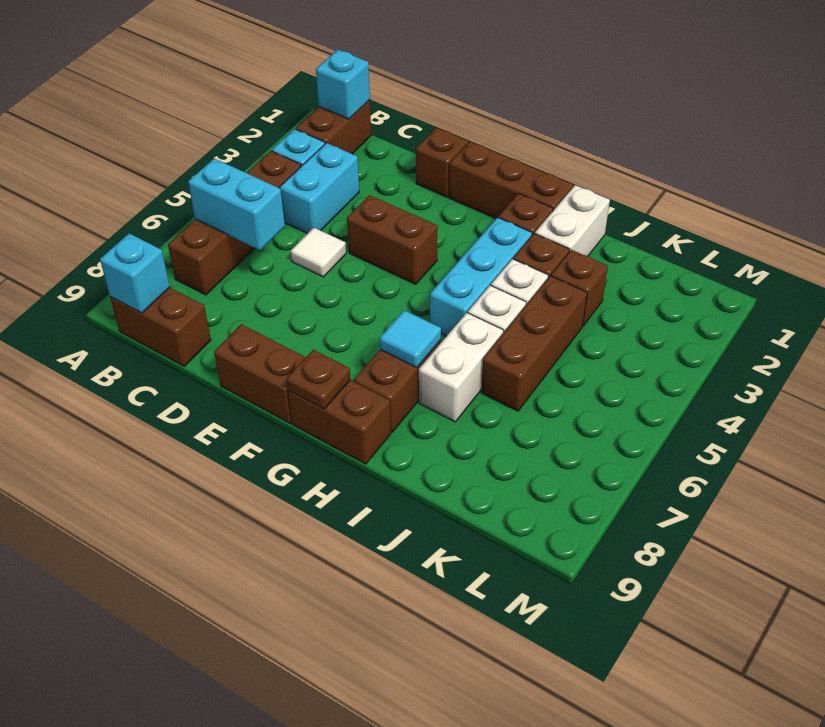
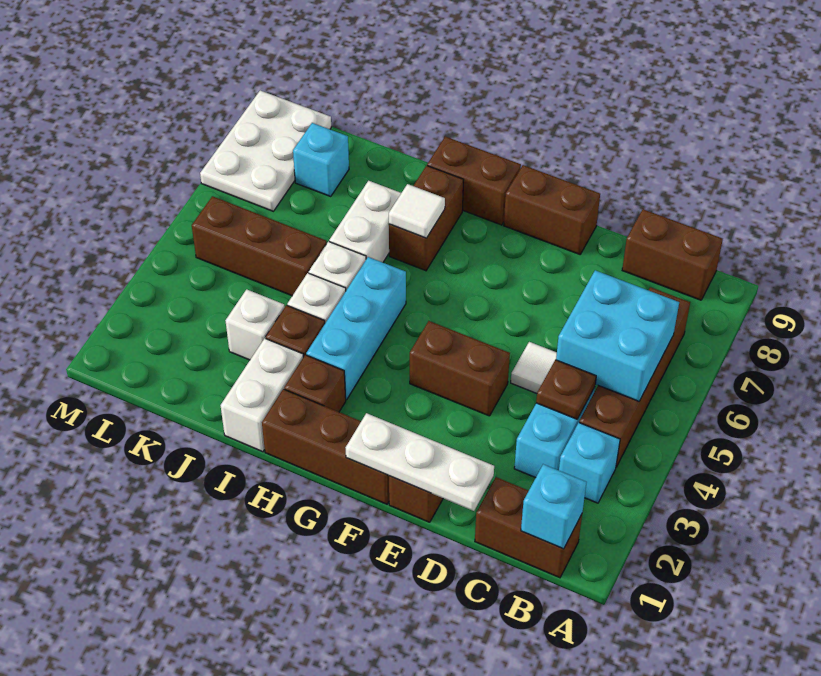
brown brick B1:B2 level 1 -> brown brick B1:C1 level 1
cyan brick B6:C6 level 2 -> cyan brick B5:C6 level 2
cyan brick B9 level 2 -> cyan brick K8 level 1
none -> white plate D1:F1 level 2
brown plate G9 level 2 -> brown plate C4 level 2
cyan tile H7 level 2 -> white tile H7 level 2
brown brick J3 level 1 -> white brick J3 level 1
brown brick J4:J6 level 1 -> brown brick J5:L5 level 1
none -> white plate L7:M9 level 1

